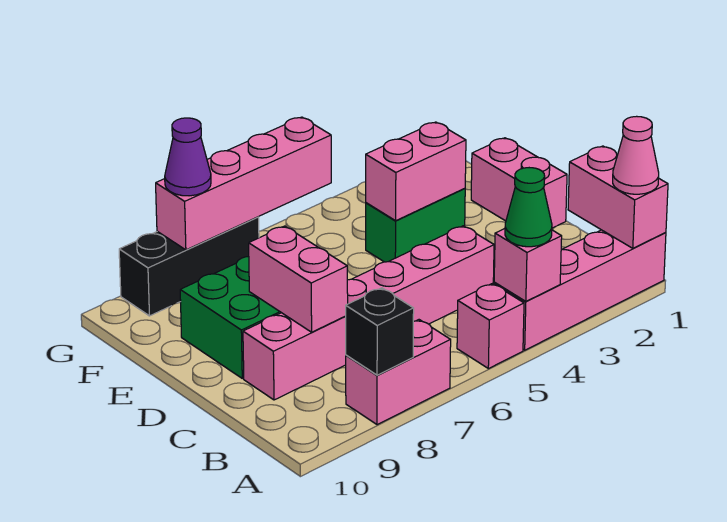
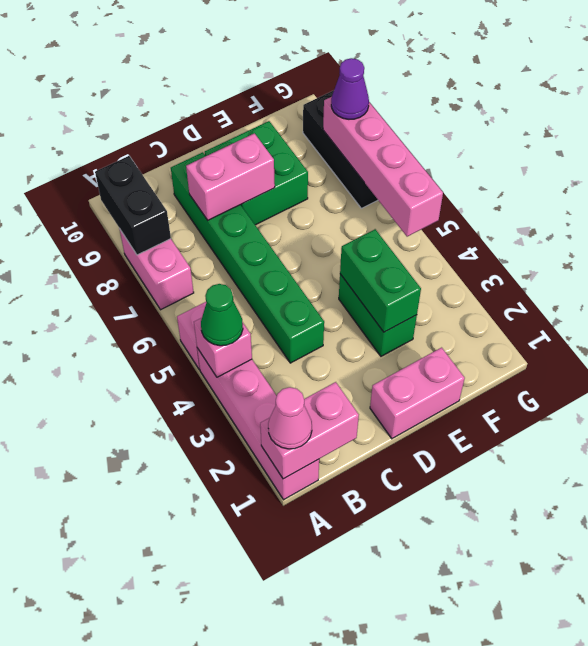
black brick A8 level 2 -> black brick A8:A9 level 2
pink brick C4:C9 level 1 -> green brick C4:C9 level 1
pink brick E3:E4 level 2 -> green brick E3:E4 level 2

